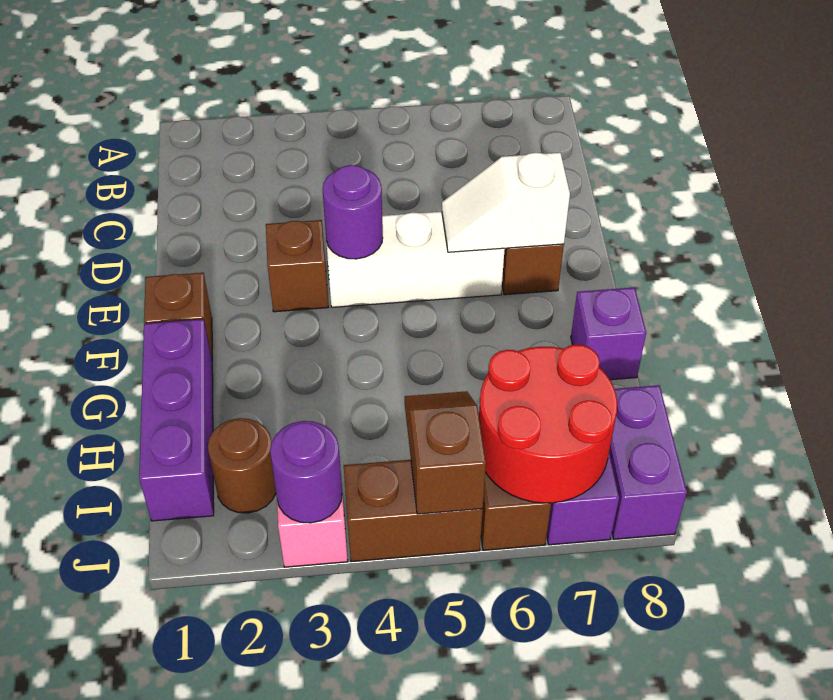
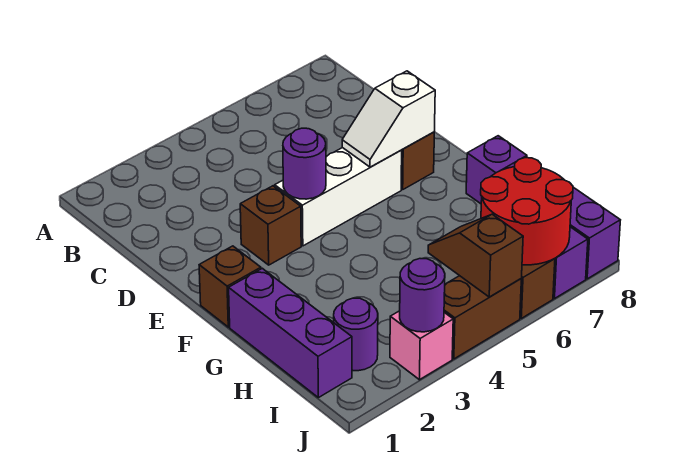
brown round brick I2 level 1 -> purple round brick I2 level 1

